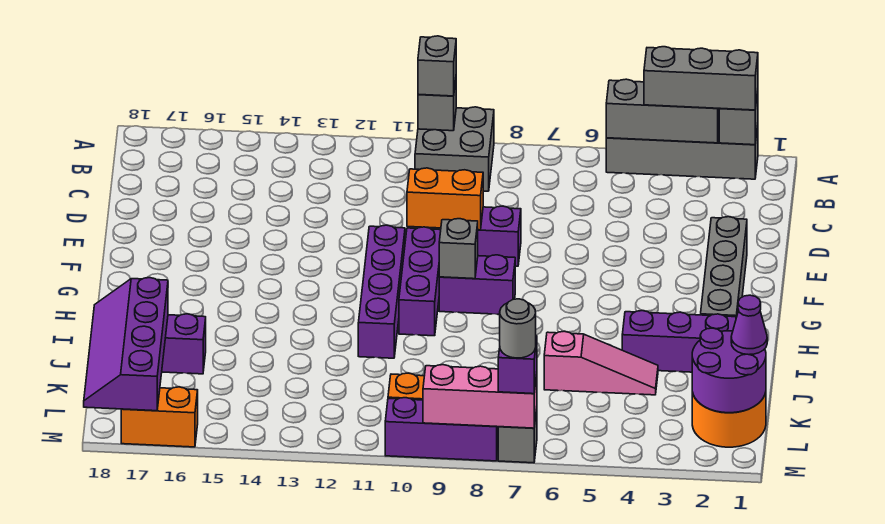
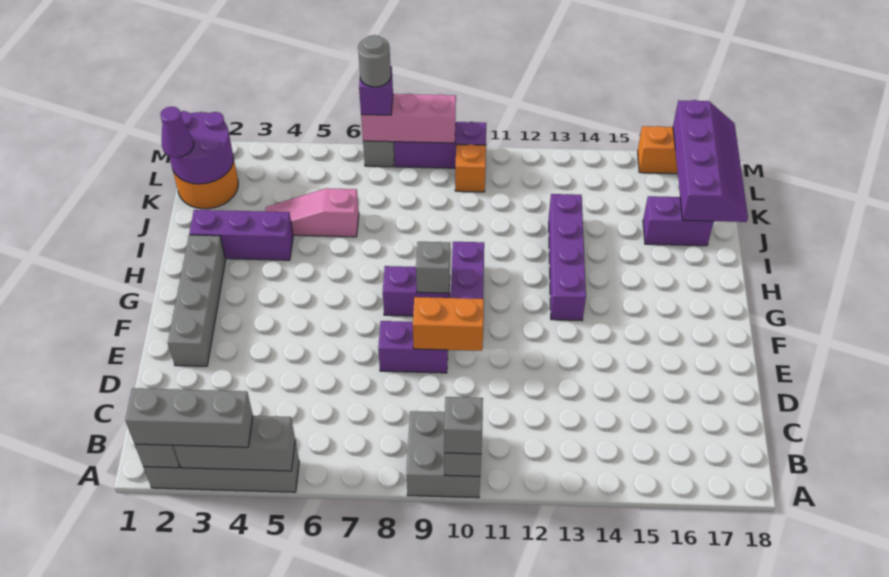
purple brick F11:I11 level 1 -> purple brick G13:J13 level 1

